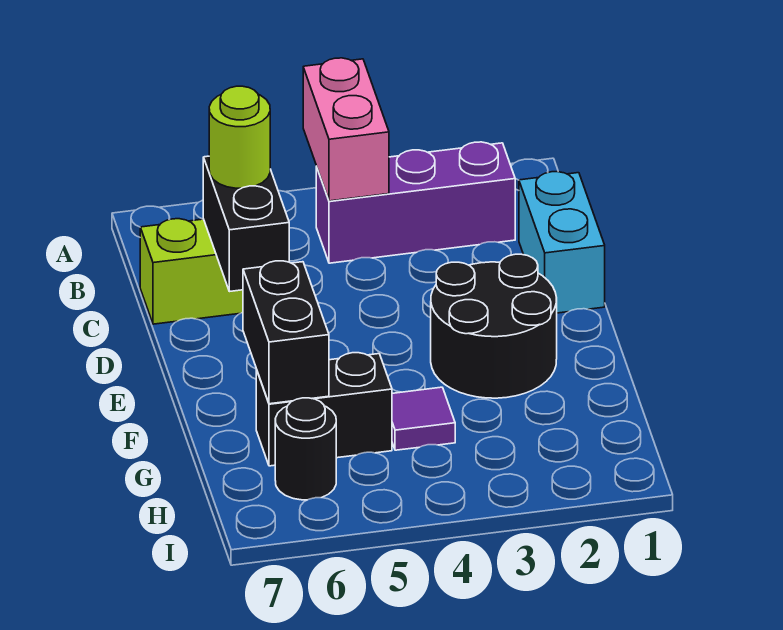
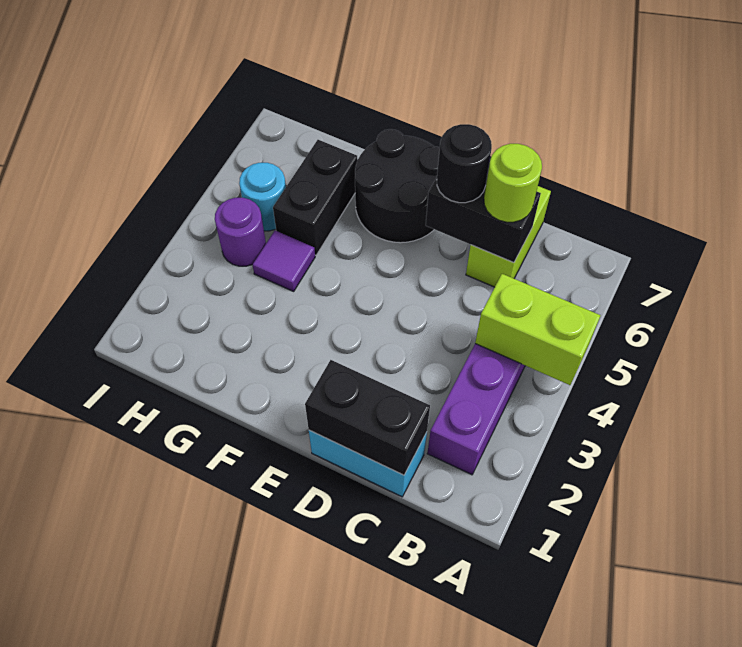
pink brick A4:B4 level 2 -> lime brick A4:B4 level 2
black round brick E2:F3 level 1 -> black round brick E6:F7 level 1
black brick F6:G6 level 2 -> black brick C1:D1 level 2
none -> purple round brick H4 level 1
none -> cyan round brick H5 level 1
black round brick H6 level 1 -> black round brick D6 level 3

